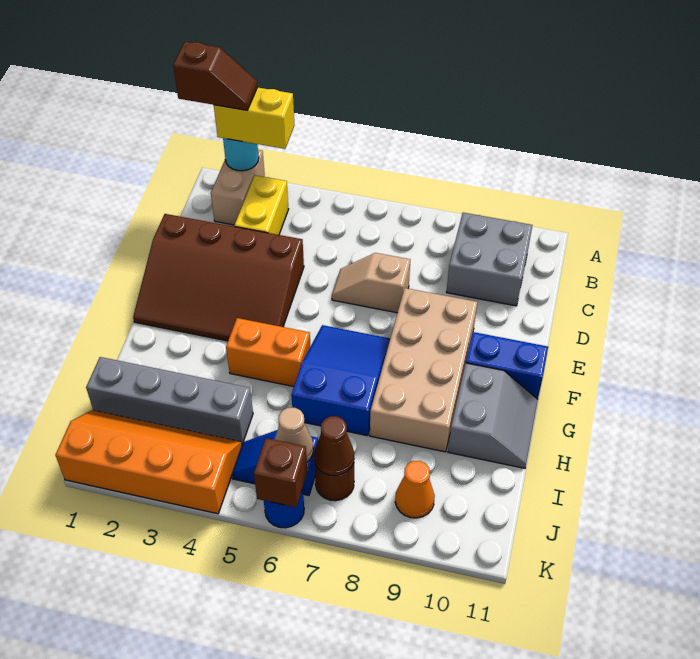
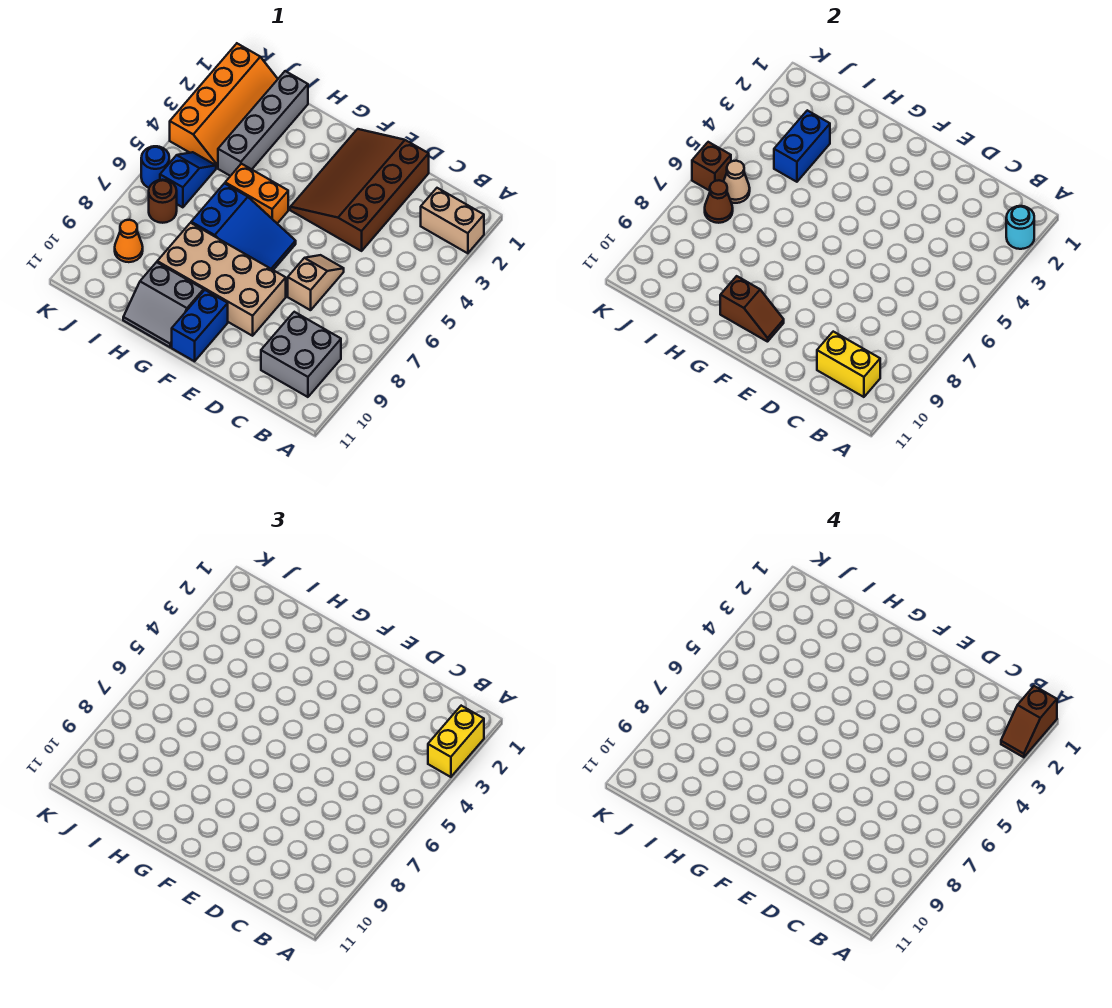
yellow brick B3:C3 level 1 -> yellow brick B10:C10 level 2
none -> brown slope F10:G10 level 2 top G
orange brick G4:G5 level 1 -> orange brick G5:H5 level 1
none -> blue brick I3:I4 level 2

